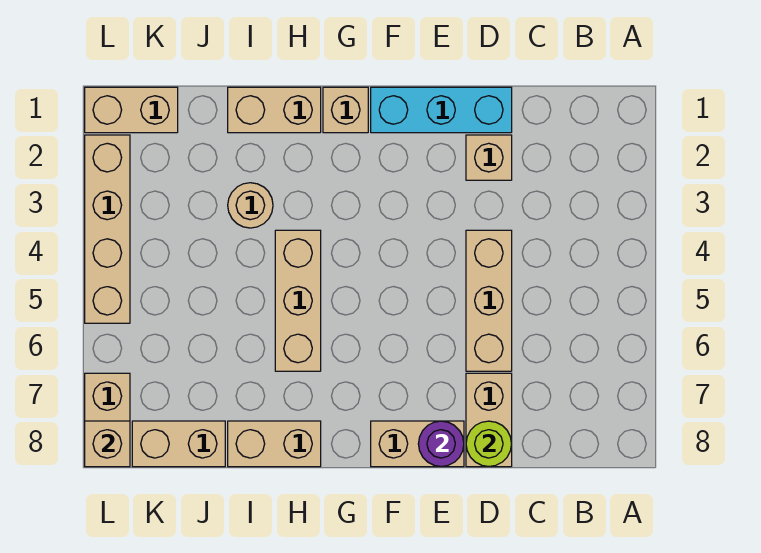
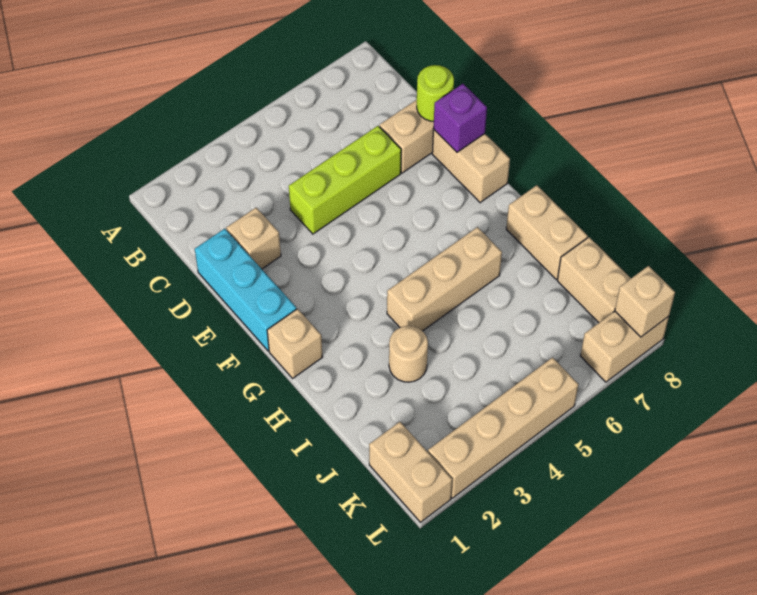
tan brick D4:D6 level 1 -> lime brick D4:D6 level 1
purple round brick E8 level 2 -> purple brick E8 level 2
tan brick H1:I1 level 1 -> none

